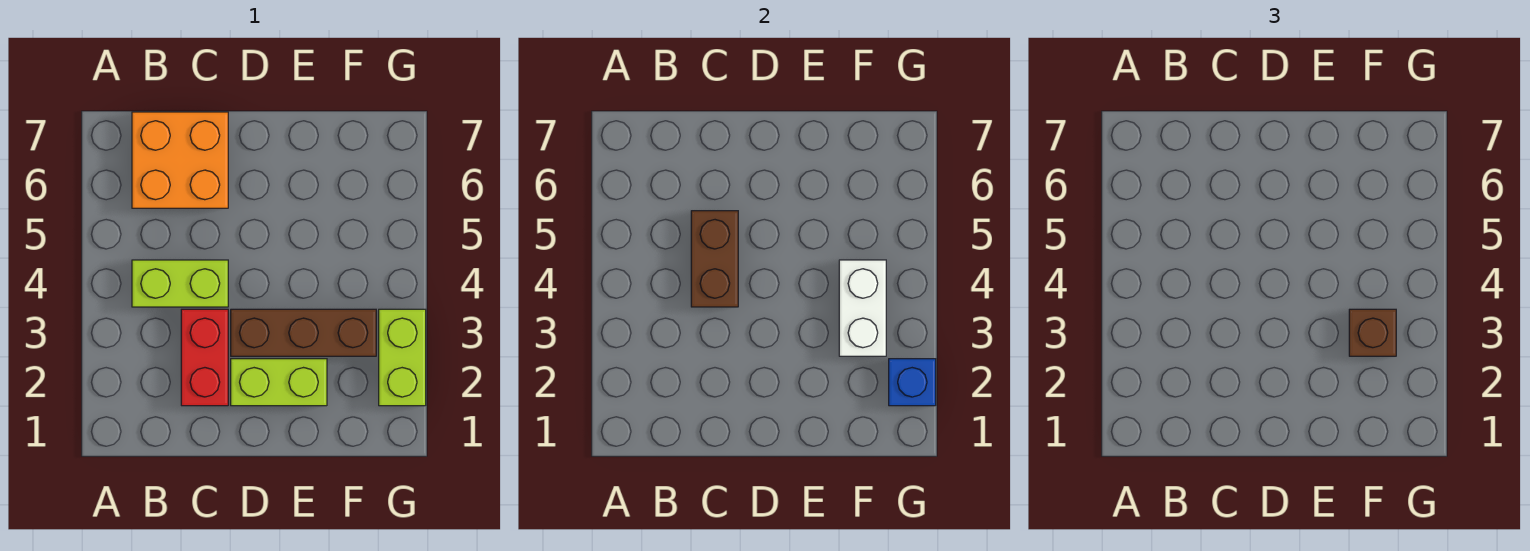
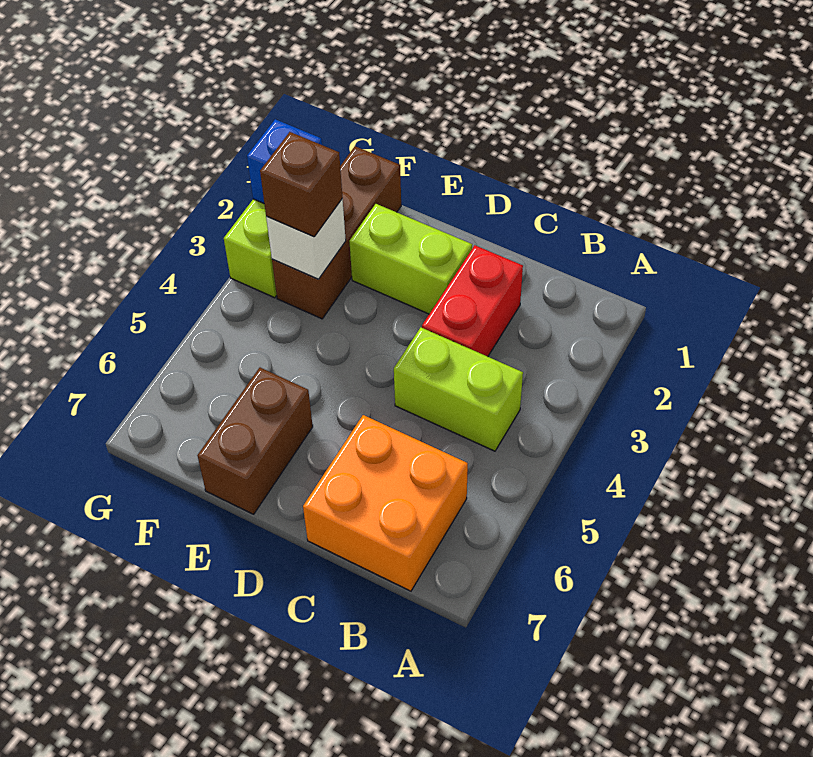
brown brick C4:C5 level 2 -> brown brick E6:E7 level 1
brown brick D3:F3 level 1 -> brown brick F1:F3 level 1
white brick F3:F4 level 2 -> white brick F3 level 2

